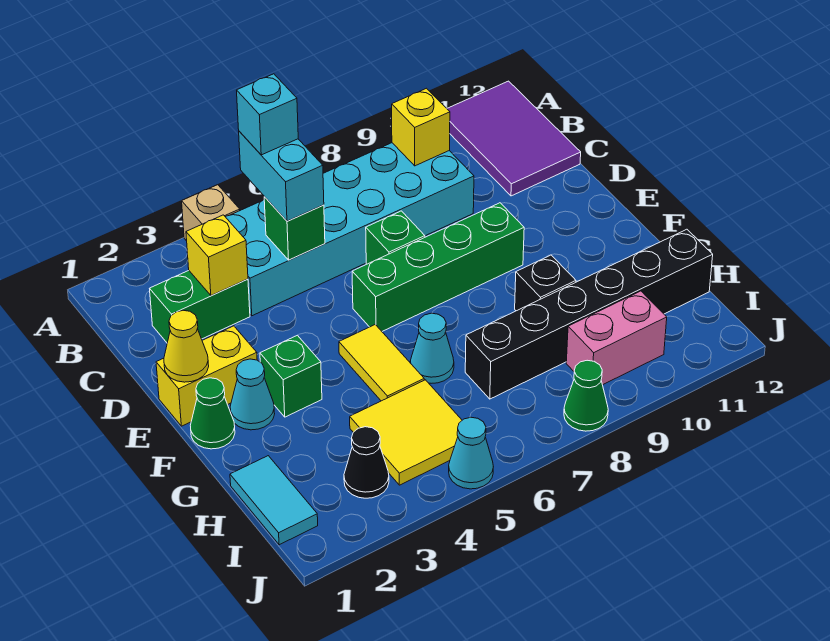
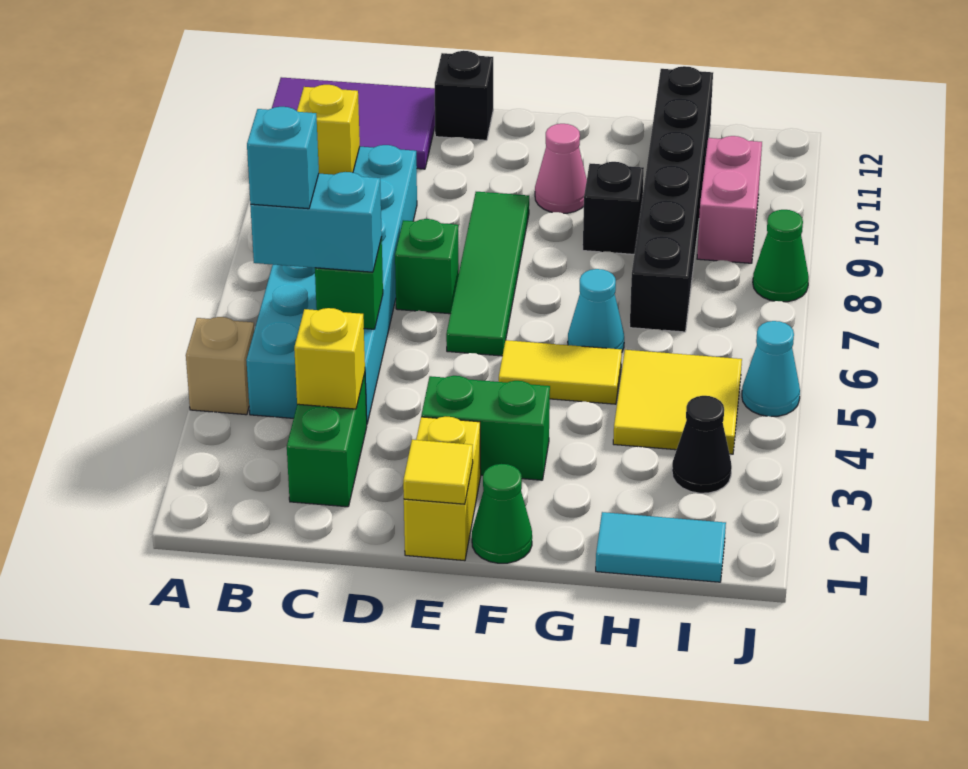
none -> black brick D12 level 1
yellow cone E1 level 2 -> yellow tile E1 level 2
green brick E6:E9 level 1 -> green tile E6:E9 level 1
cyan cone F2 level 1 -> none
green brick F3 level 1 -> green brick E3:F3 level 1
none -> pink cone F10 level 1

